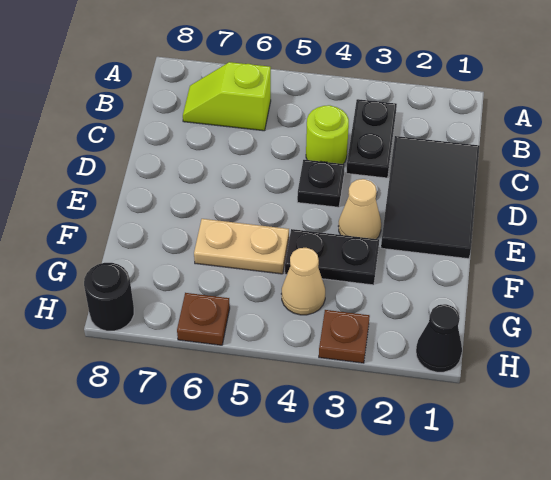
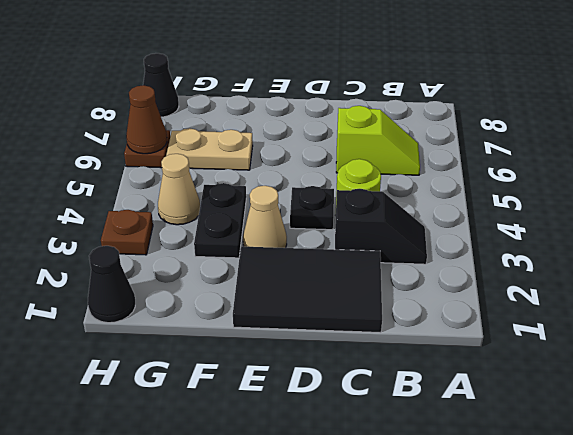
black plate B3:C3 level 1 -> black slope B3:C3 level 1 top C
lime slope B6:B7 level 1 top 6 -> lime slope B6:C6 level 1 top C
tan plate F5:F6 level 1 -> tan plate F6:G6 level 1
none -> brown cone H6 level 2
black round brick H8 level 1 -> black cone H8 level 1

